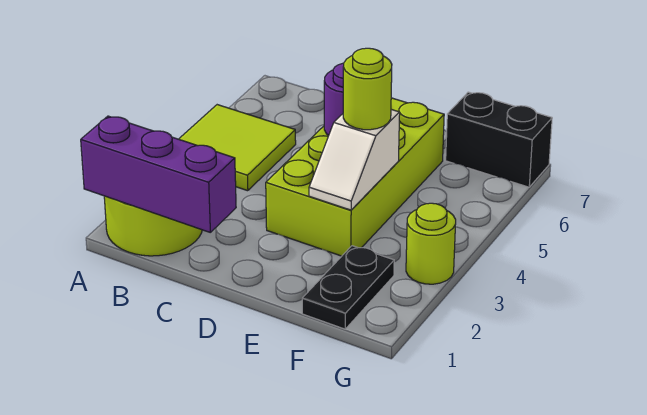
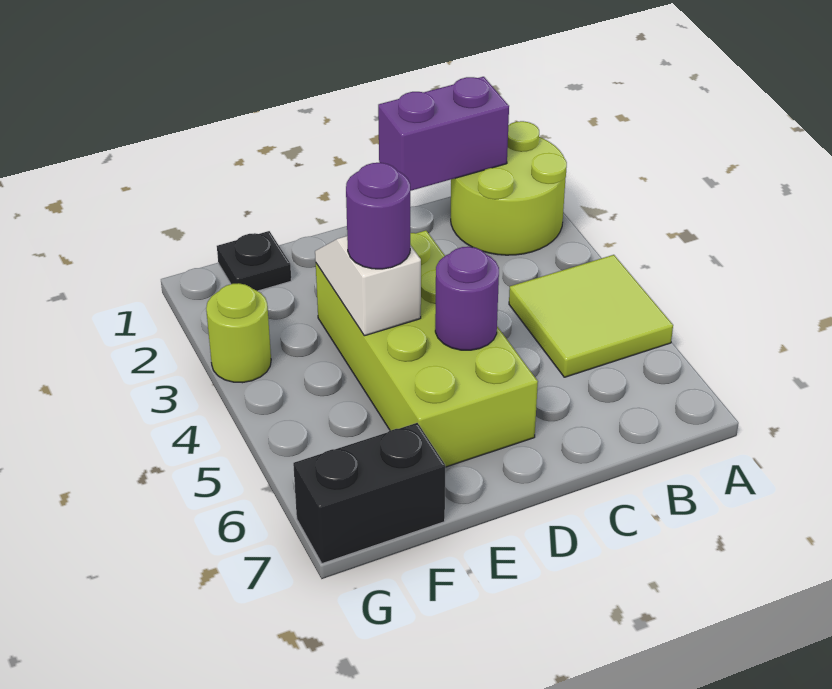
purple brick A1:C1 level 2 -> purple brick B1:C1 level 2
lime round brick E4 level 3 -> purple round brick E4 level 3
black plate F1:F2 level 1 -> black plate F1 level 1

